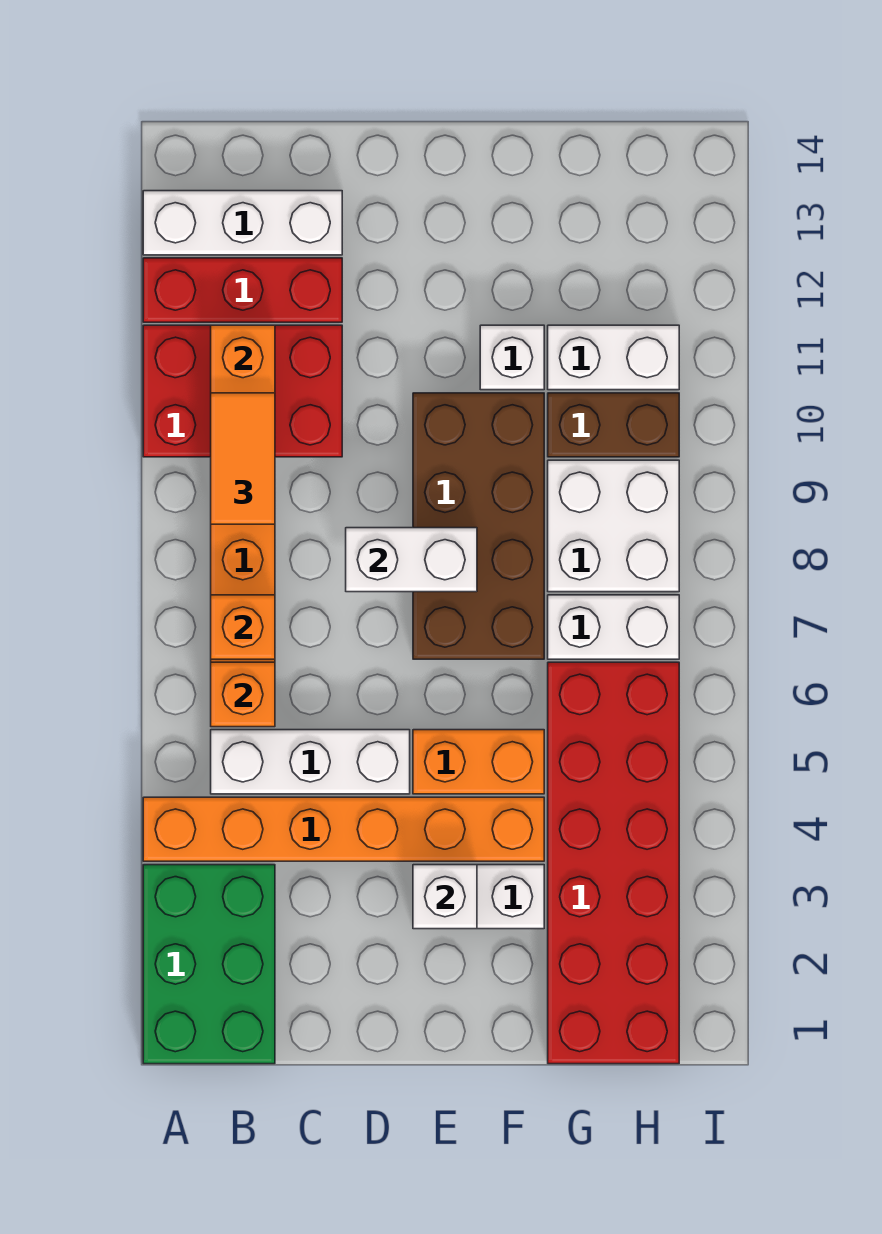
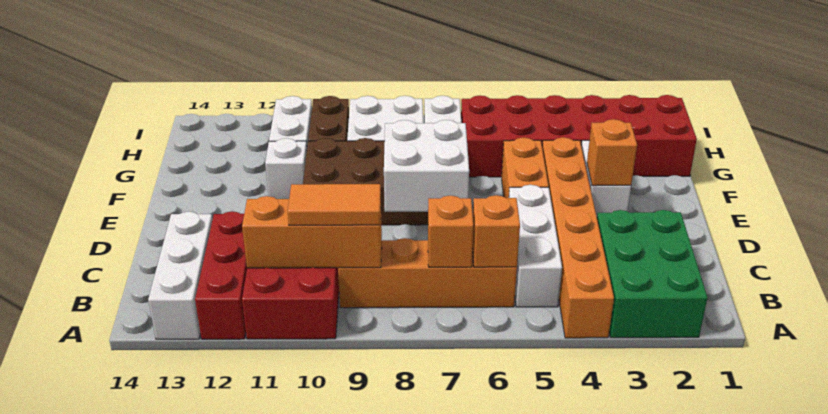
green brick A1:B3 level 1 -> green brick A2:C3 level 1
white brick D8:E8 level 2 -> white brick D7:E8 level 2
white brick E3 level 2 -> orange brick E3 level 2

